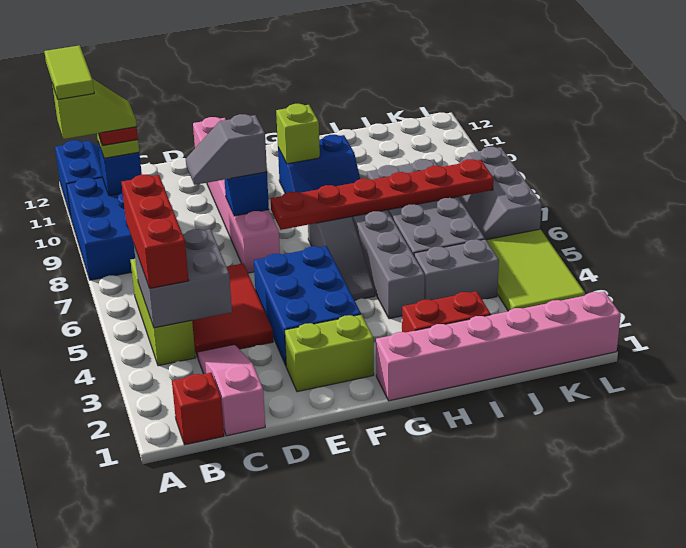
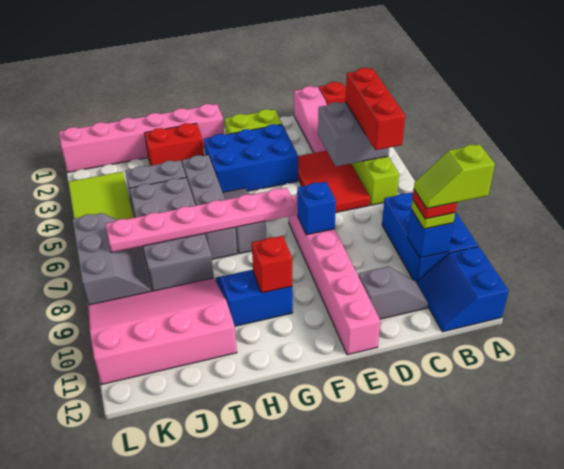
lime tile A10:A11 level 6 -> none
grey slope D8:E8 level 3 top E -> grey slope C11:D11 level 1 top D
blue brick E3:F5 level 1 -> blue brick E3:G4 level 1
red plate F7:K7 level 2 -> pink plate F7:K7 level 2
lime brick G10 level 2 -> red brick G10 level 2
none -> pink slope I9:L11 level 1 top 11

